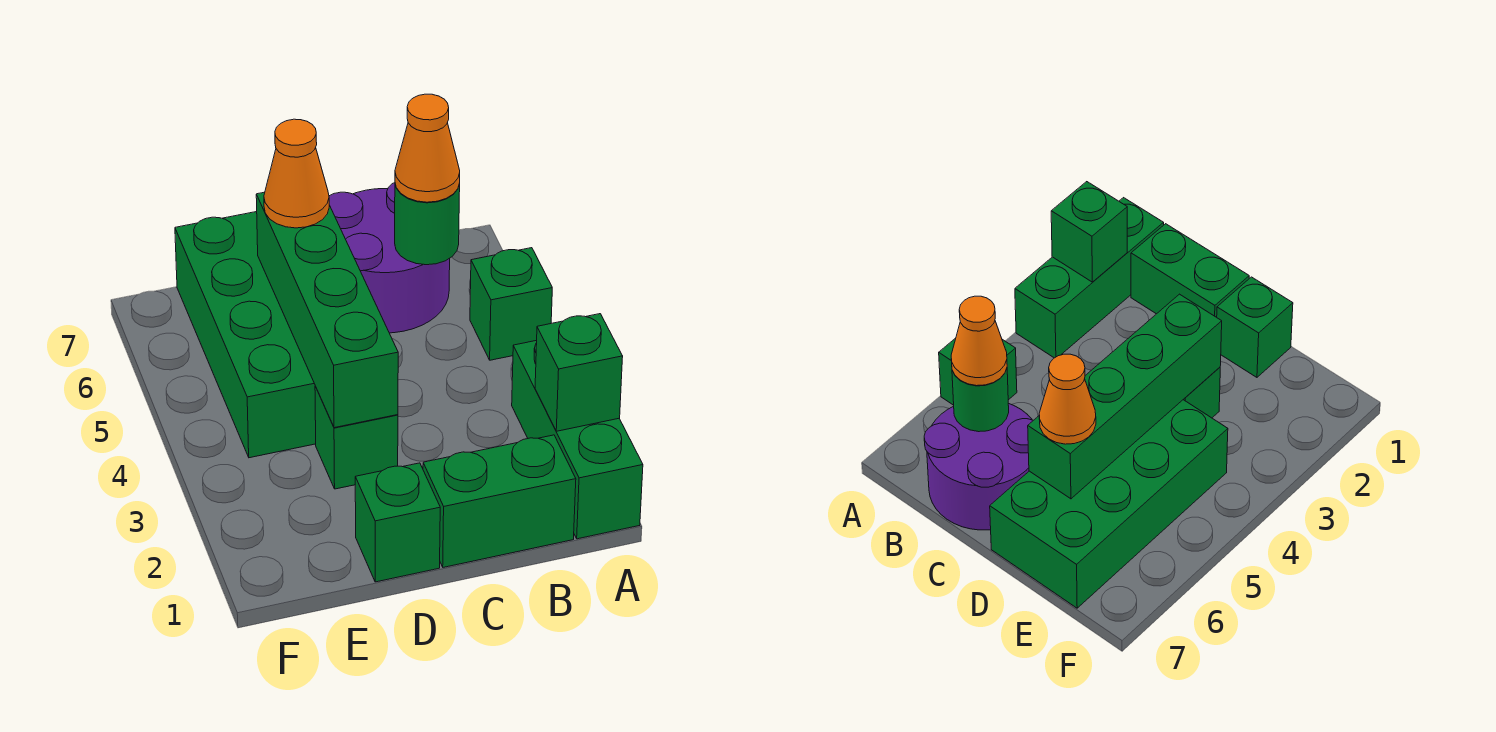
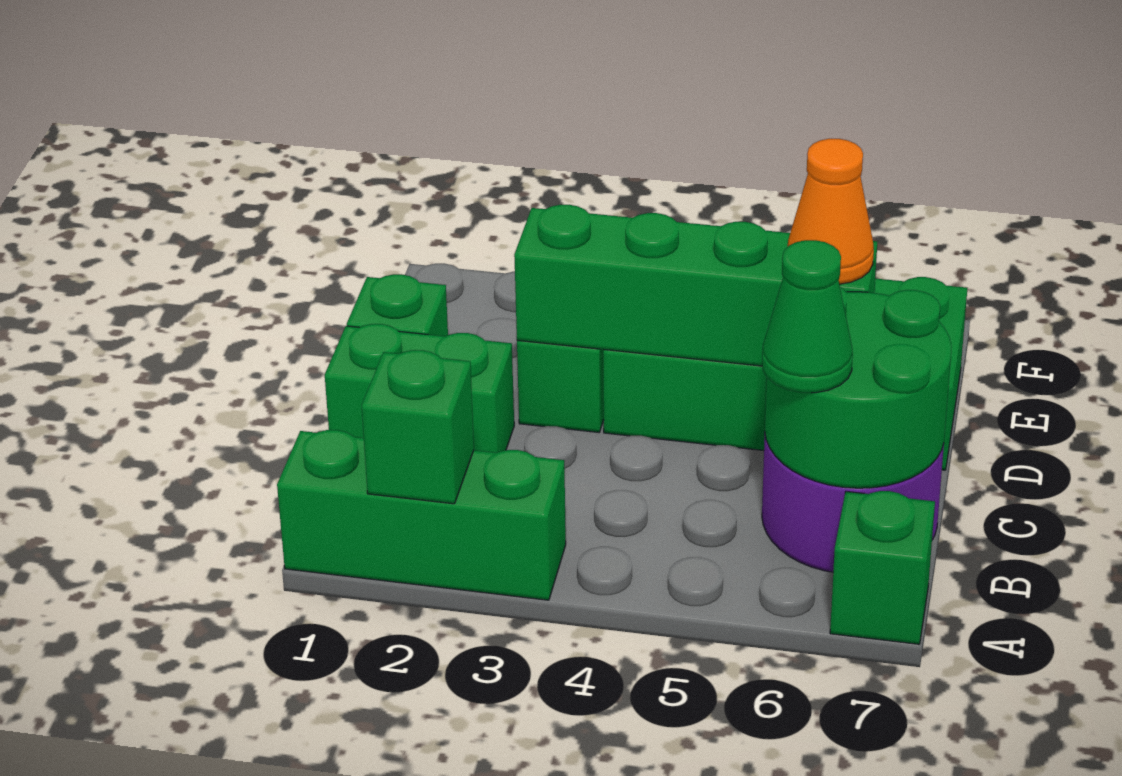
green brick A5 level 1 -> green brick A7 level 1
green brick B1:C1 level 1 -> green brick C1:C2 level 1
green round brick B6 level 2 -> green round brick B6:C7 level 2
orange cone B6 level 3 -> green cone B6 level 3

